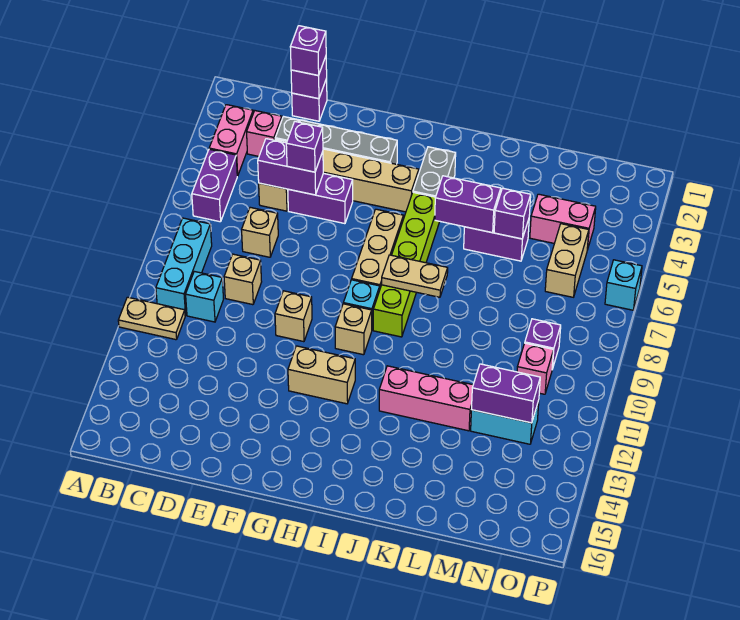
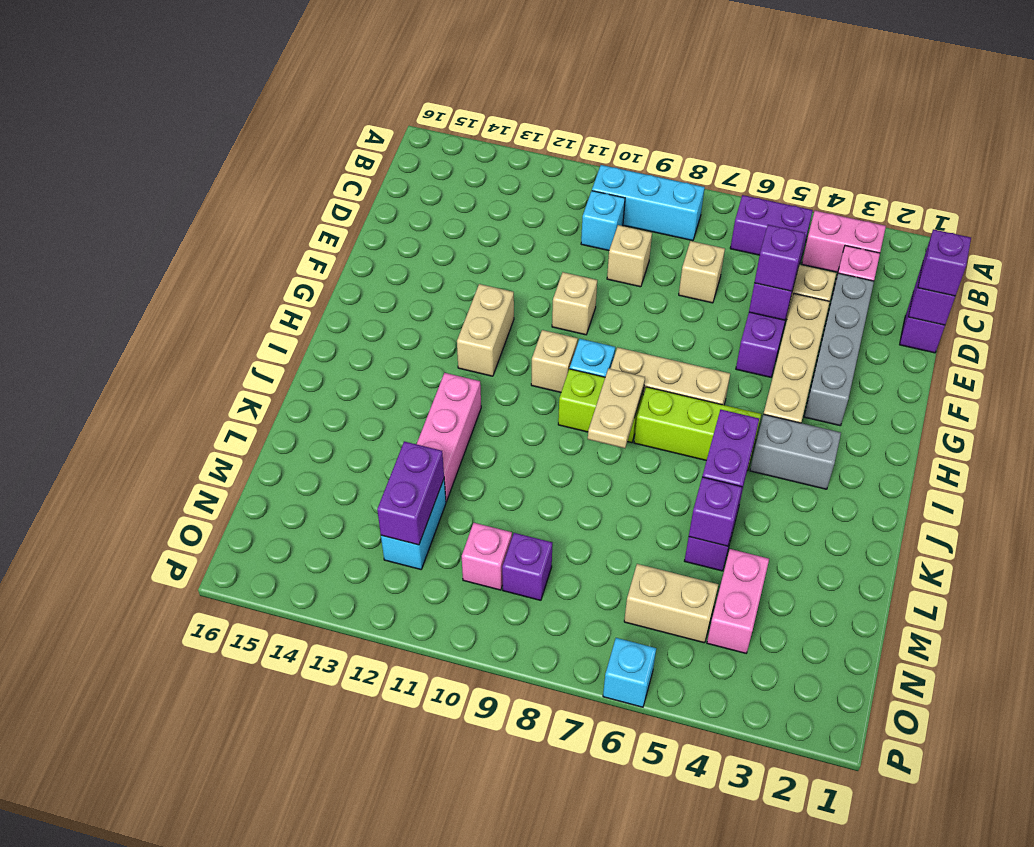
tan plate A11:B11 level 1 -> none

